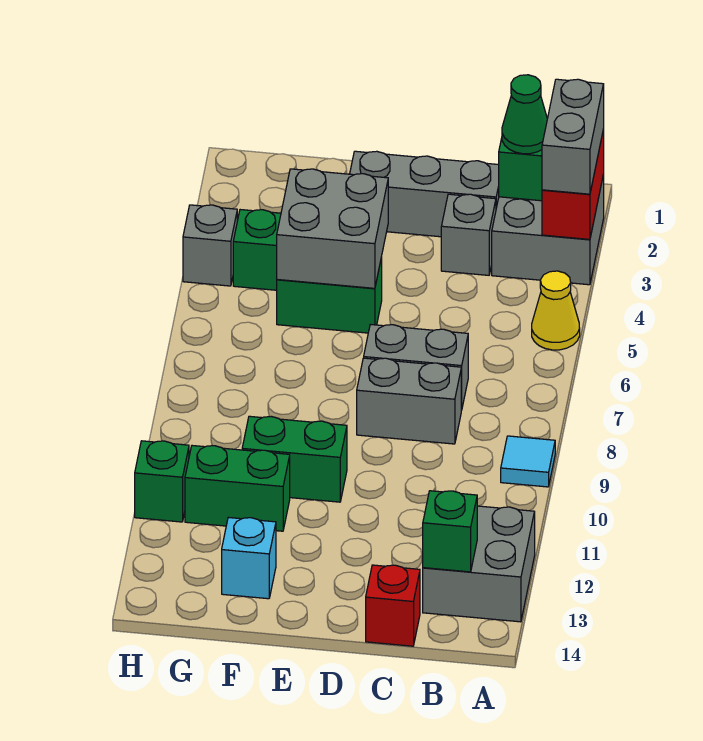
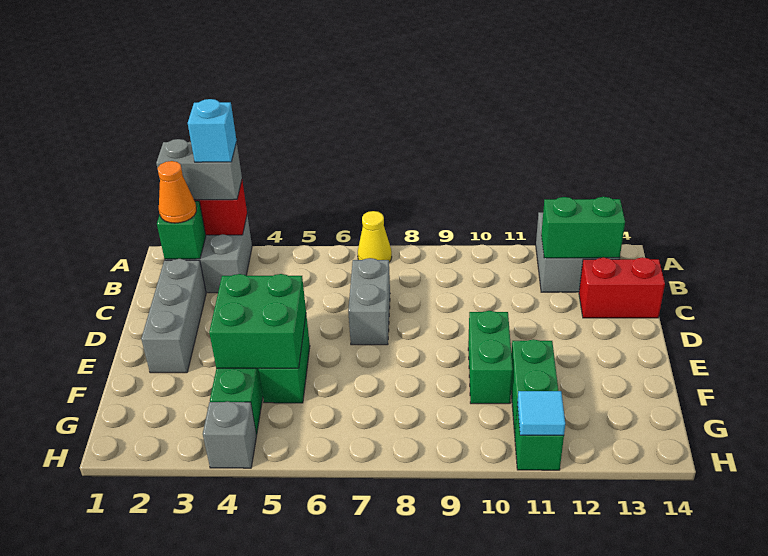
yellow cone A5 level 1 -> yellow cone A7 level 1
cyan tile A9 level 1 -> cyan tile H11 level 2
green cone B2 level 3 -> orange cone B2 level 3
green brick B13 level 2 -> green brick B12:B13 level 2
grey brick C3 level 1 -> none
grey brick C8:D8 level 1 -> none
red brick C14 level 1 -> red brick C13:C14 level 1
grey brick E4:F5 level 2 -> green brick E4:F5 level 2
cyan brick F13 level 1 -> cyan brick A3 level 4

